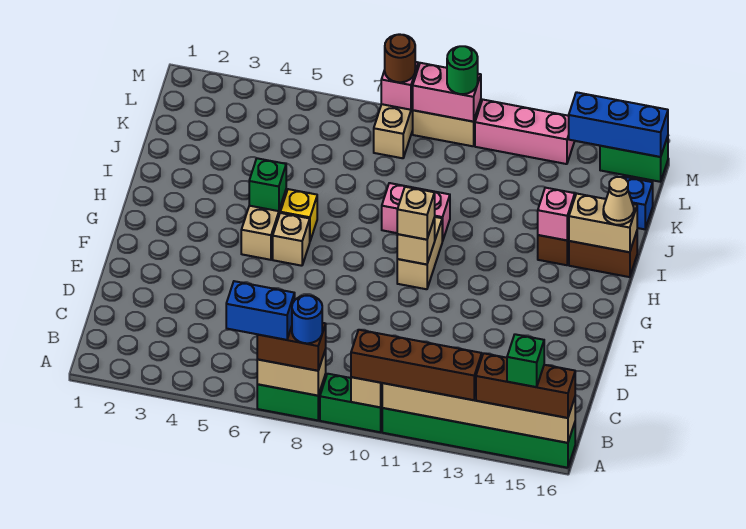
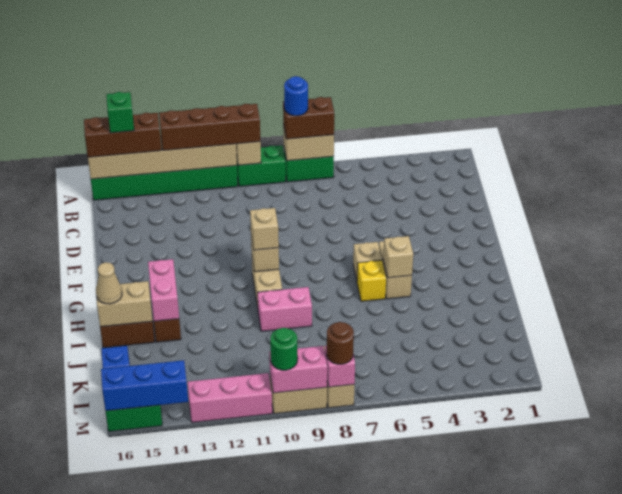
blue brick A6:A7 level 4 -> none
green brick H5 level 2 -> tan brick H5 level 2
pink brick I14 level 2 -> pink brick H14:I14 level 2

